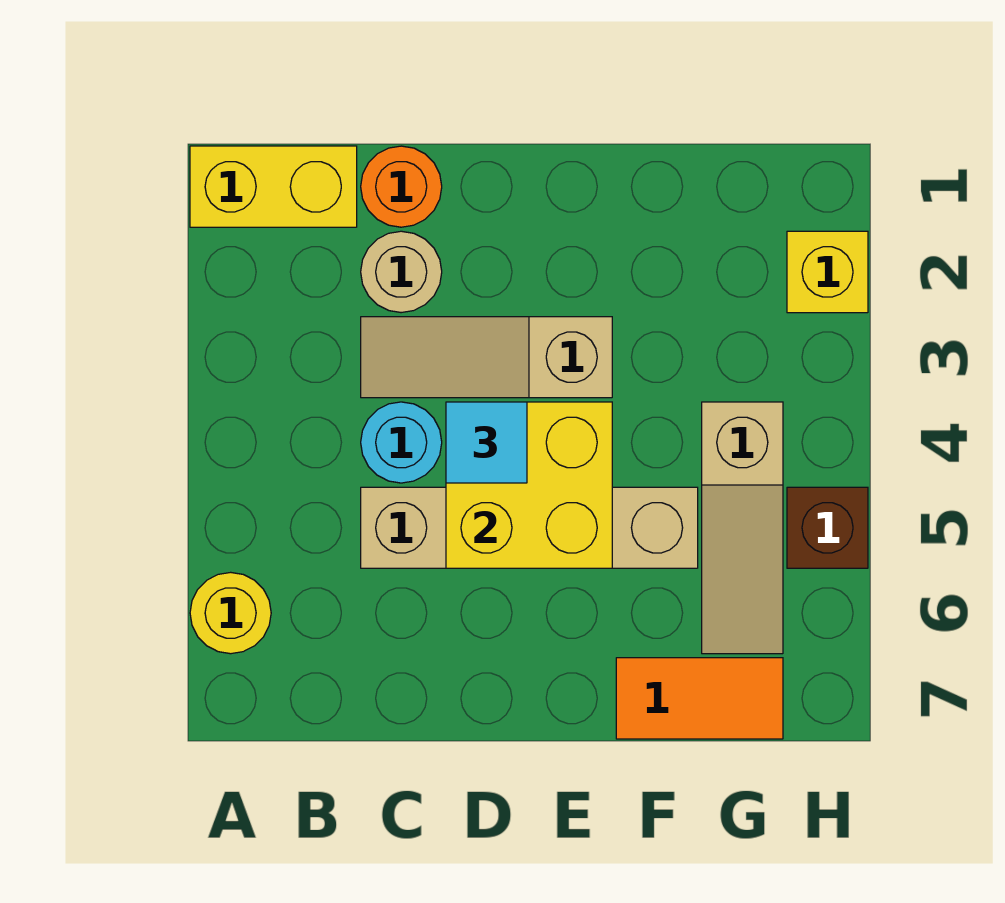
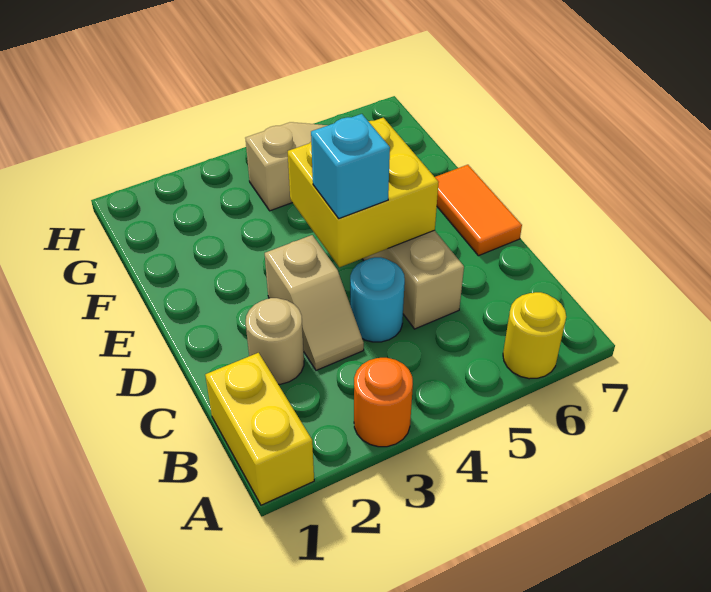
orange round brick C1 level 1 -> orange round brick A3 level 1
tan slope C3:E3 level 1 top E -> tan slope C3:D3 level 1 top D
cyan tile D4 level 3 -> cyan brick D4 level 3
orange tile F7:G7 level 1 -> orange tile D7:E7 level 1
yellow brick H2 level 1 -> none
brown brick H5 level 1 -> none

